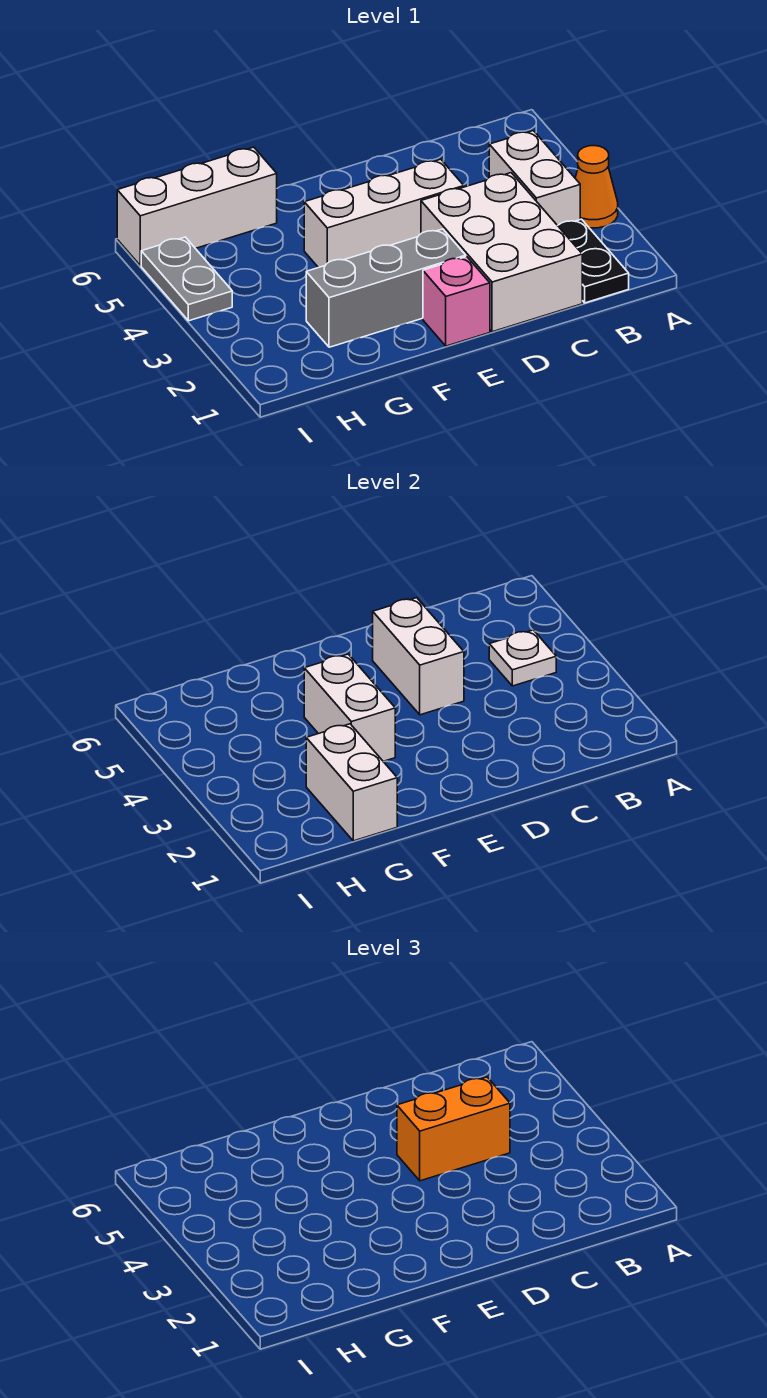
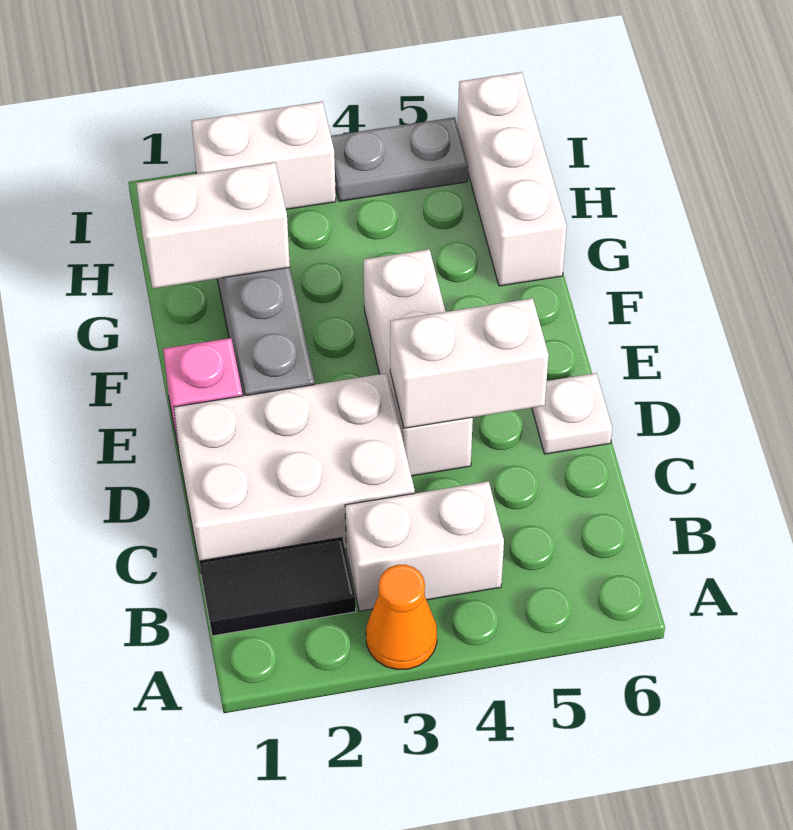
black plate B1:B2 level 1 -> black tile B1:B2 level 1
white plate B4 level 2 -> white plate D6 level 1
orange brick C4:D4 level 3 -> none
white brick F3:F4 level 2 -> white brick I2:I3 level 1

